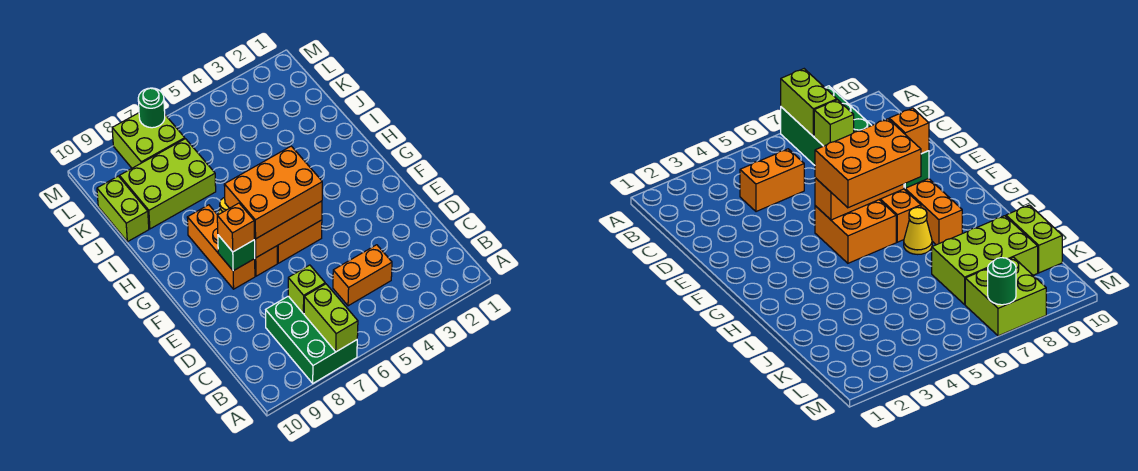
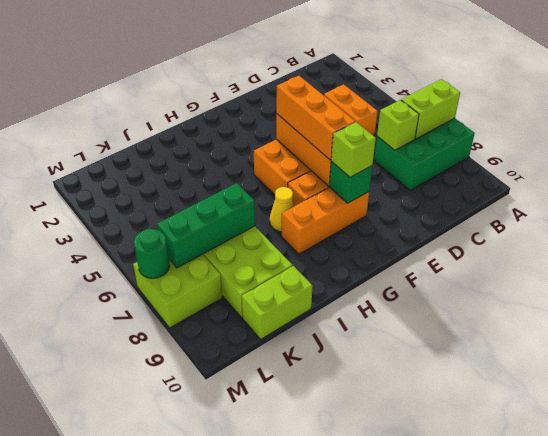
orange brick F5:G7 level 3 -> orange brick F5:F7 level 3
orange brick F8 level 3 -> lime brick F8 level 3
none -> green brick J7:L7 level 2

